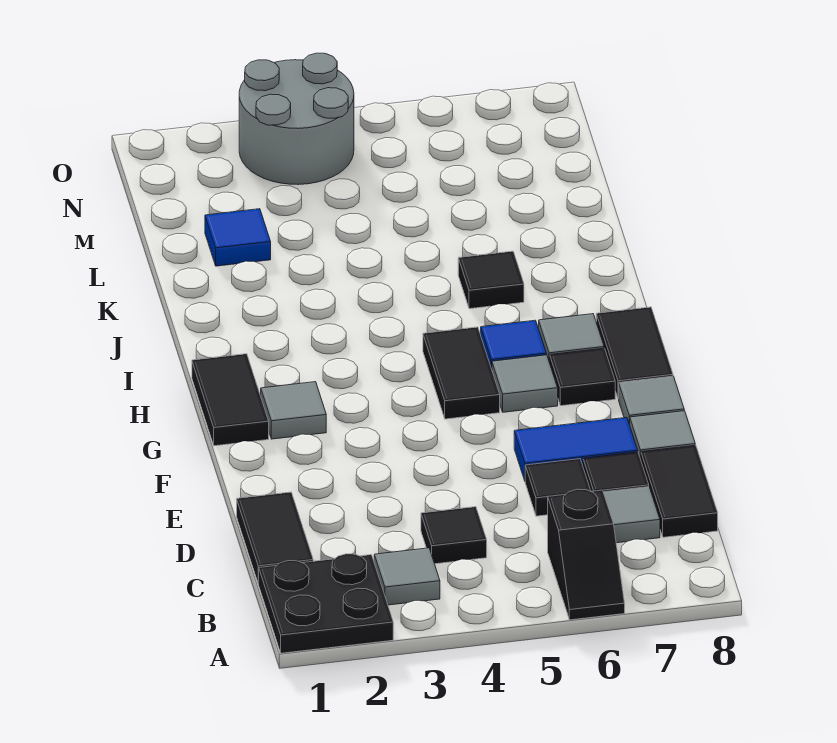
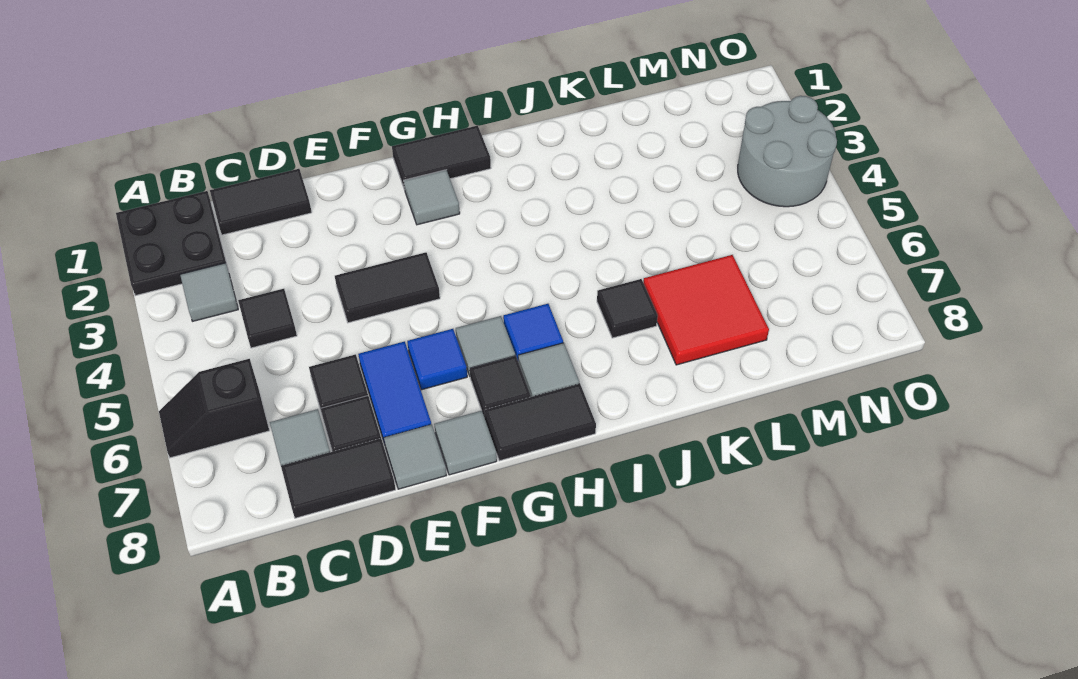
black tile G5:H5 level 1 -> black tile E4:F4 level 1
none -> red tile K6:L7 level 1
blue tile L2 level 1 -> blue tile F6 level 1

